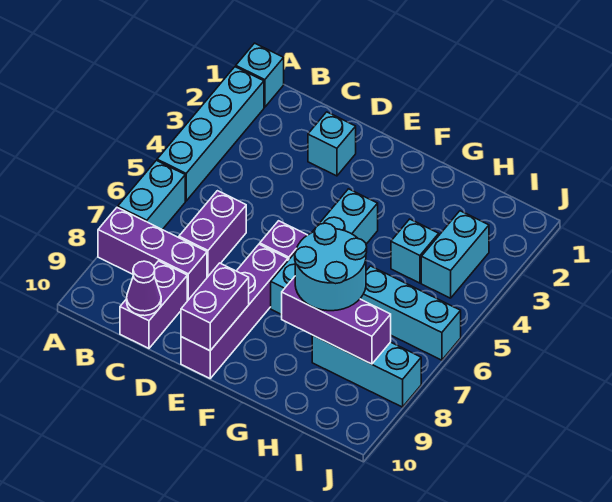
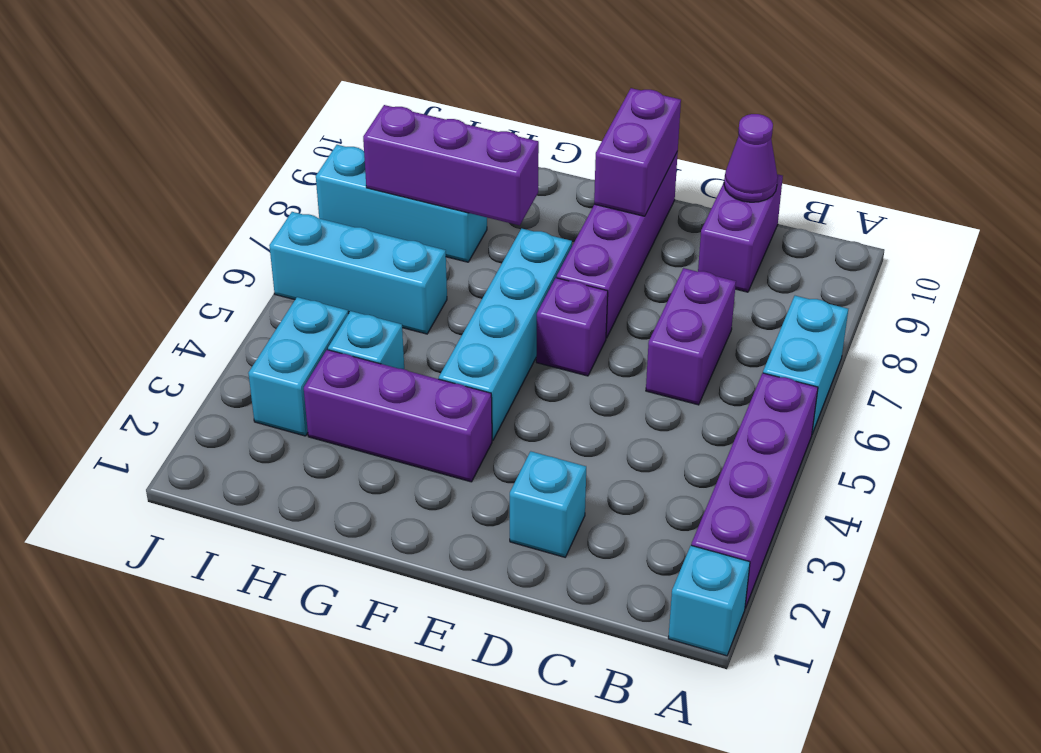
cyan brick A2:A5 level 1 -> purple brick A2:A5 level 1
purple brick A8:C8 level 1 -> purple brick F3:H3 level 1
cyan round brick G7:H8 level 3 -> none

